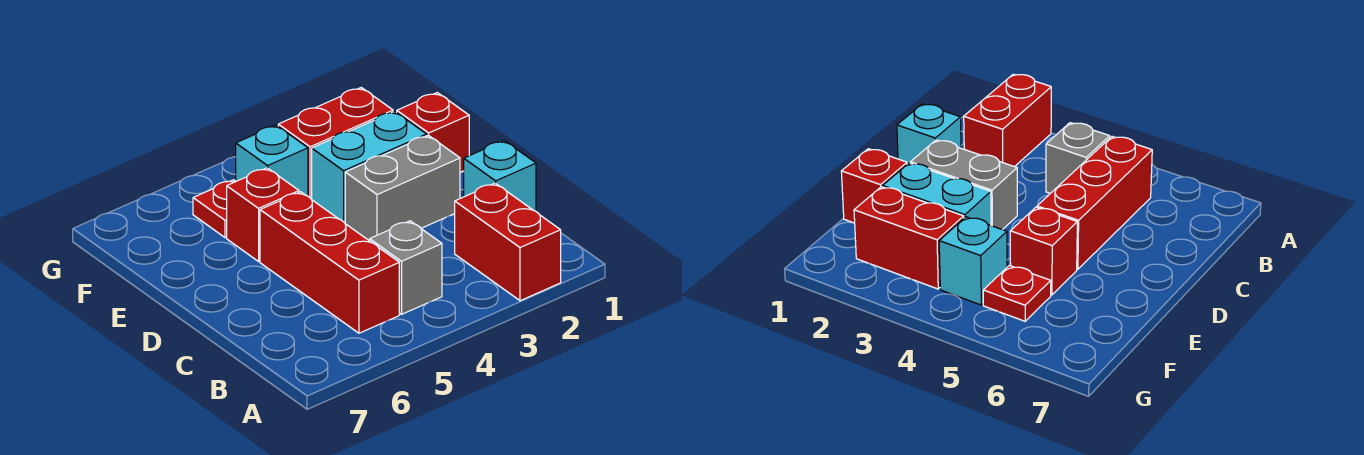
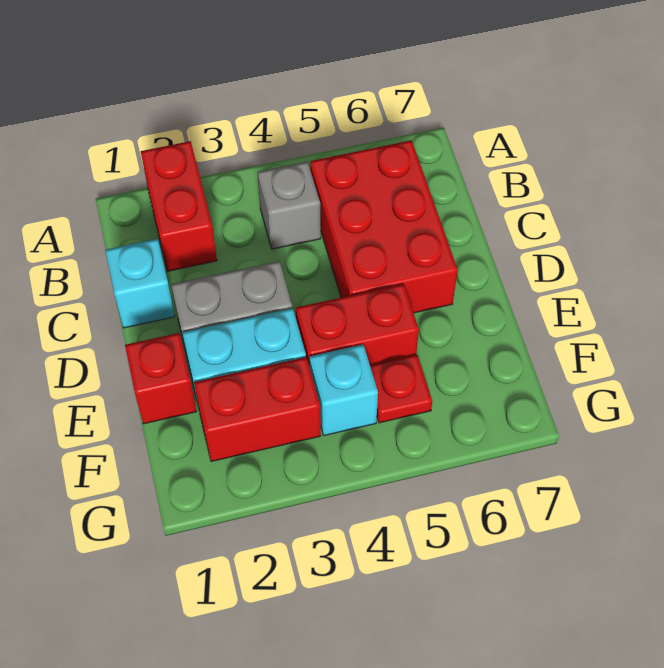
red brick B5:D5 level 1 -> red brick B5:D6 level 1
red brick E5 level 1 -> red brick E4:E5 level 1

